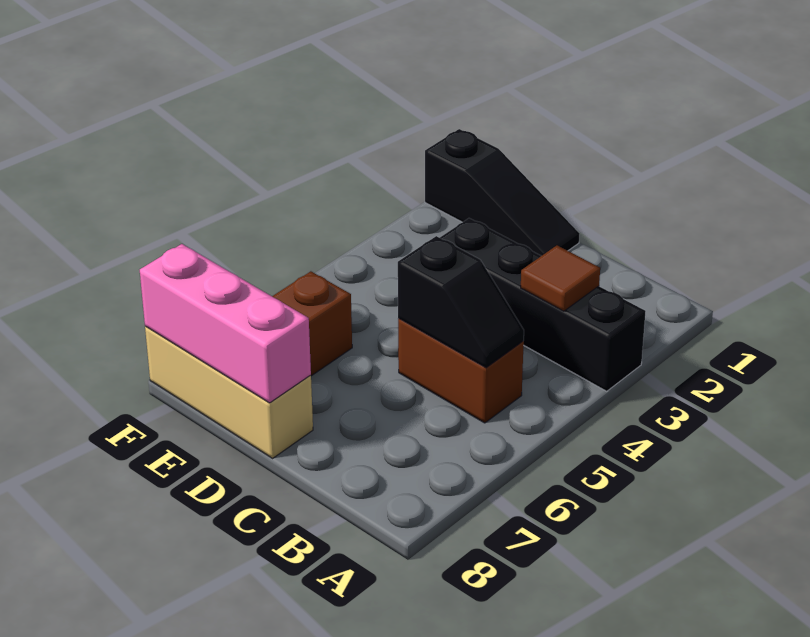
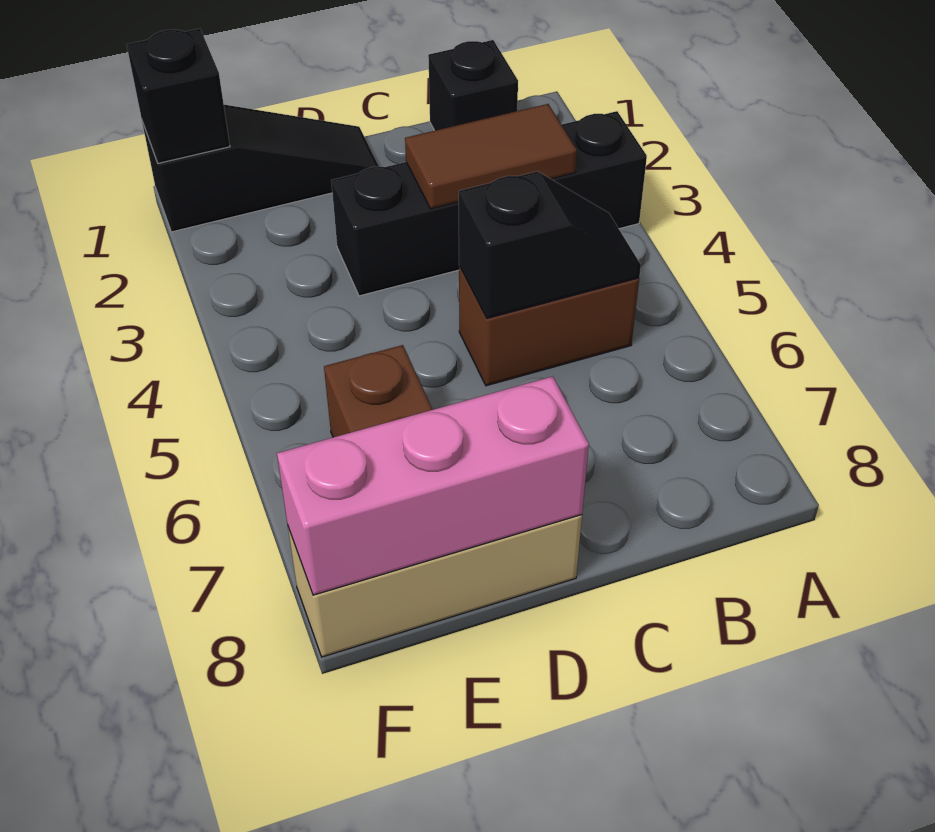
none -> black brick B1 level 1
brown tile B3 level 2 -> brown tile B3:C3 level 2
none -> black brick F1 level 2

